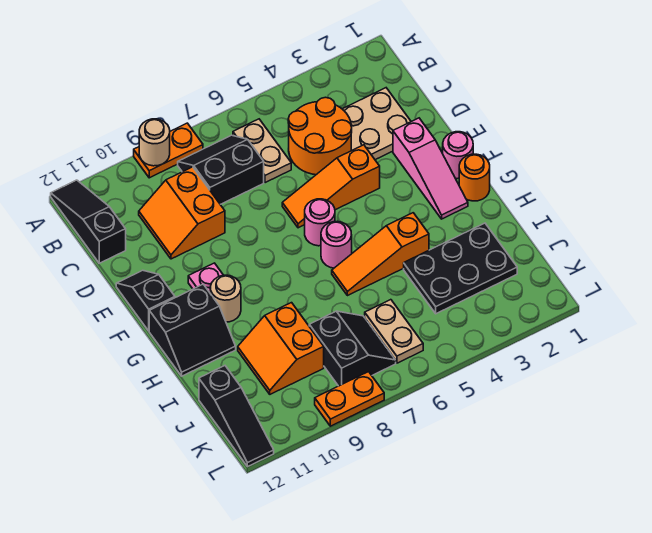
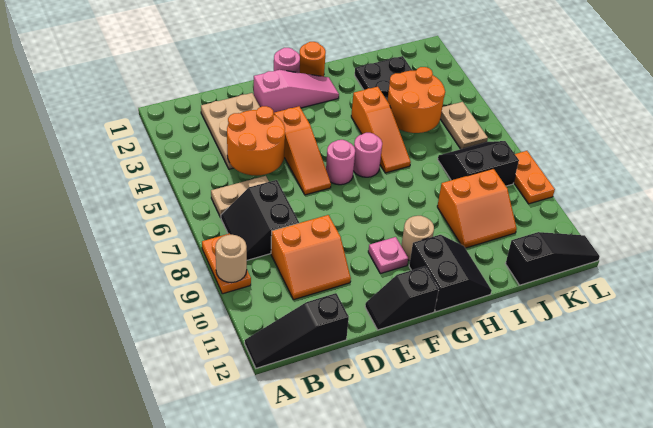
none -> orange round brick I4:J5 level 2
tan plate J6:K6 level 1 -> tan plate K5:K6 level 1

